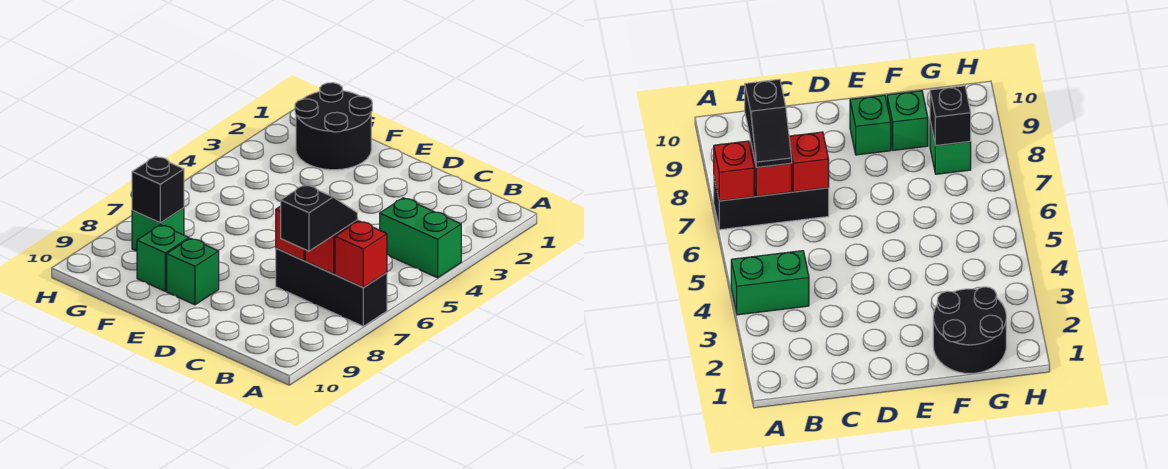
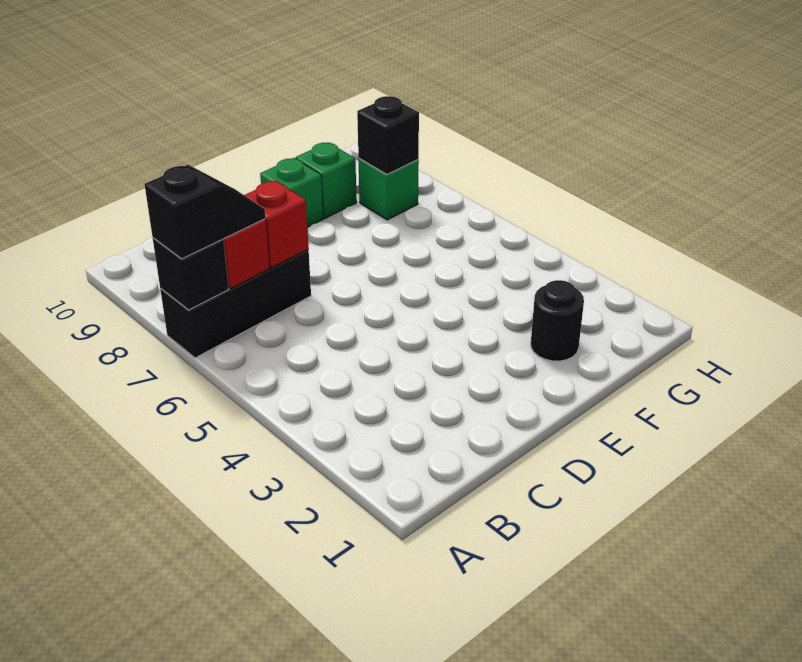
green brick A4:B4 level 1 -> none
red brick A7 level 2 -> black brick A7 level 2
black slope B7:B8 level 3 top 8 -> black slope A7:B7 level 3 top A
black round brick F1:G2 level 1 -> black round brick F2 level 1

